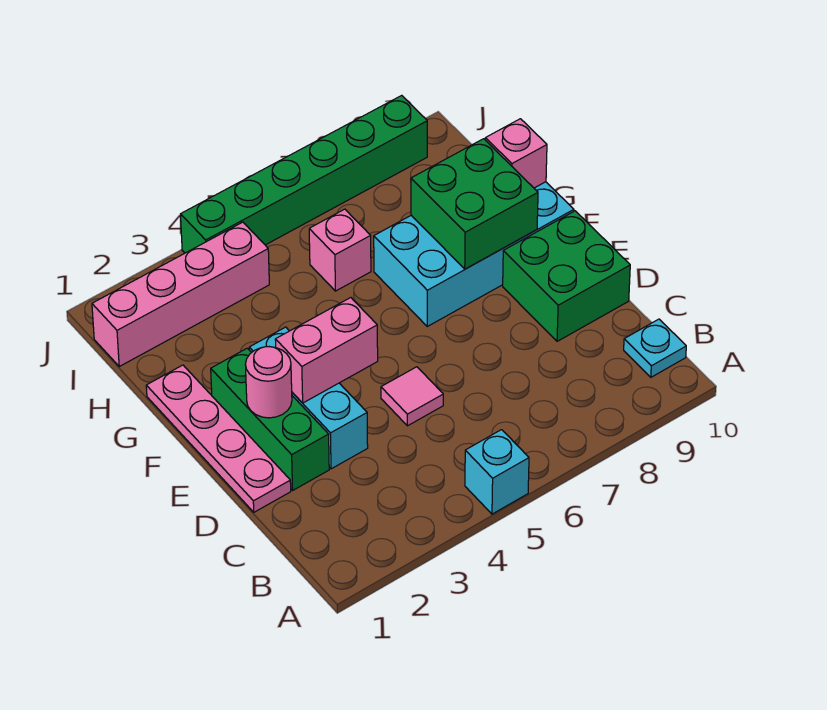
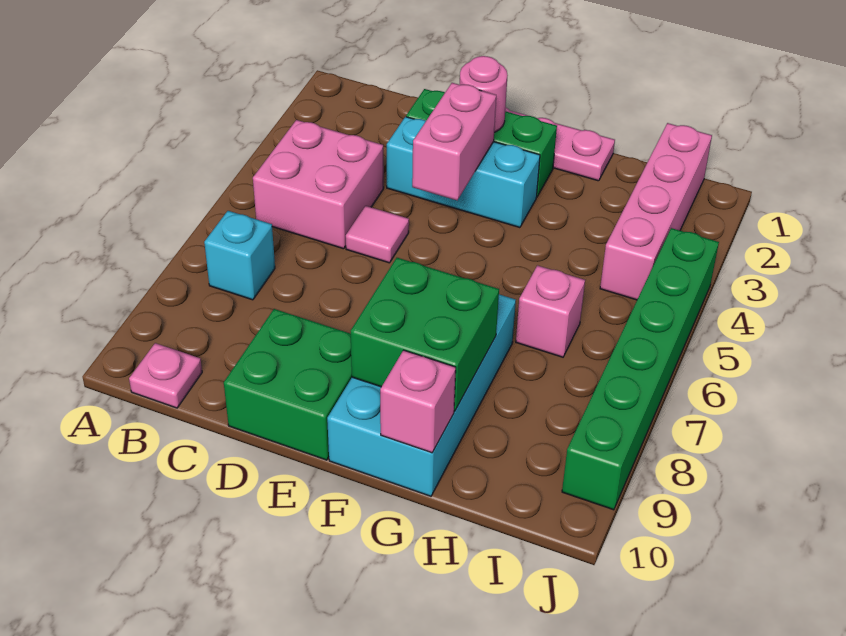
cyan brick A5 level 1 -> cyan brick B7 level 1
none -> pink brick B4:C5 level 1
cyan plate B10 level 1 -> pink plate B10 level 1

